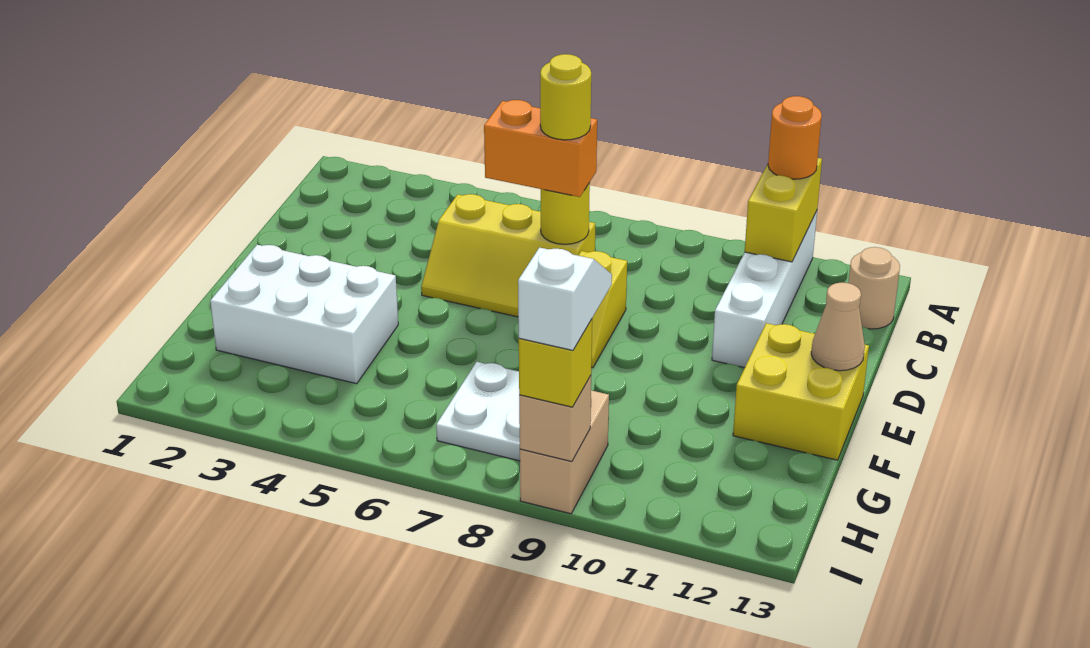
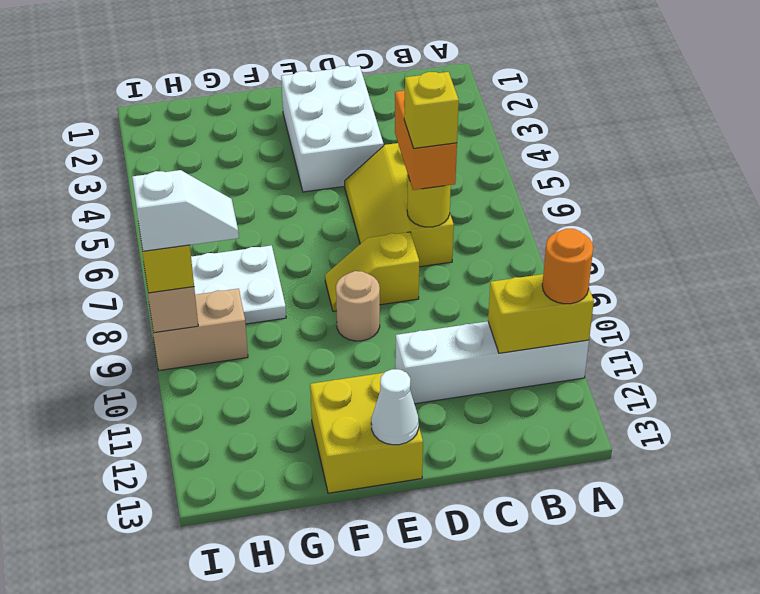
tan round brick B13 level 1 -> tan round brick E9 level 1
yellow round brick C7 level 4 -> yellow brick C7 level 4
tan cone E13 level 2 -> white cone E13 level 2
white brick F2:G4 level 1 -> white brick D2:E4 level 1

